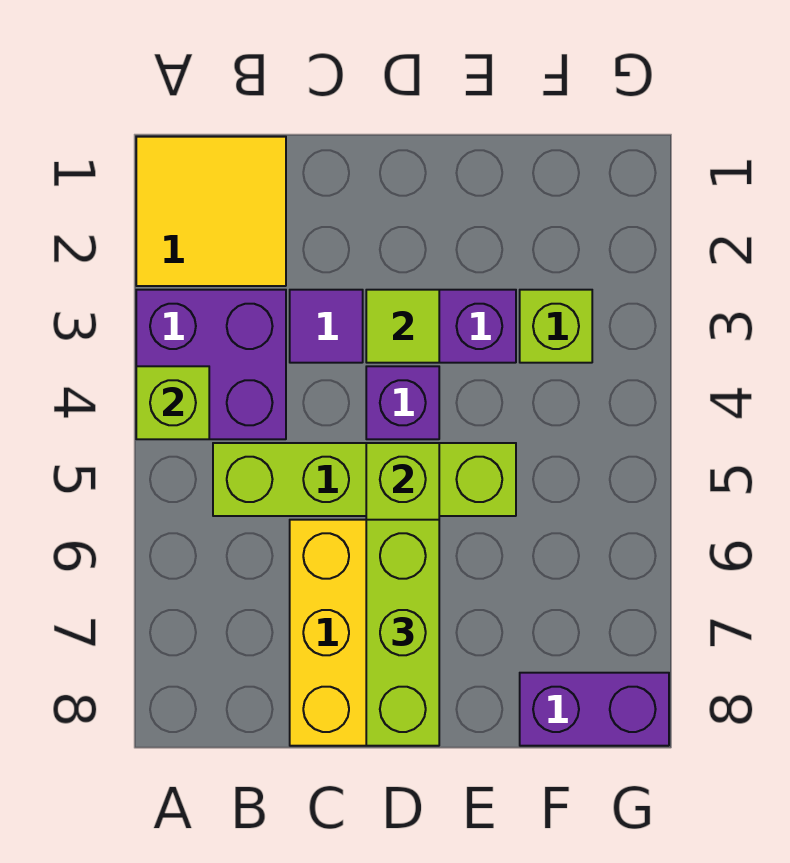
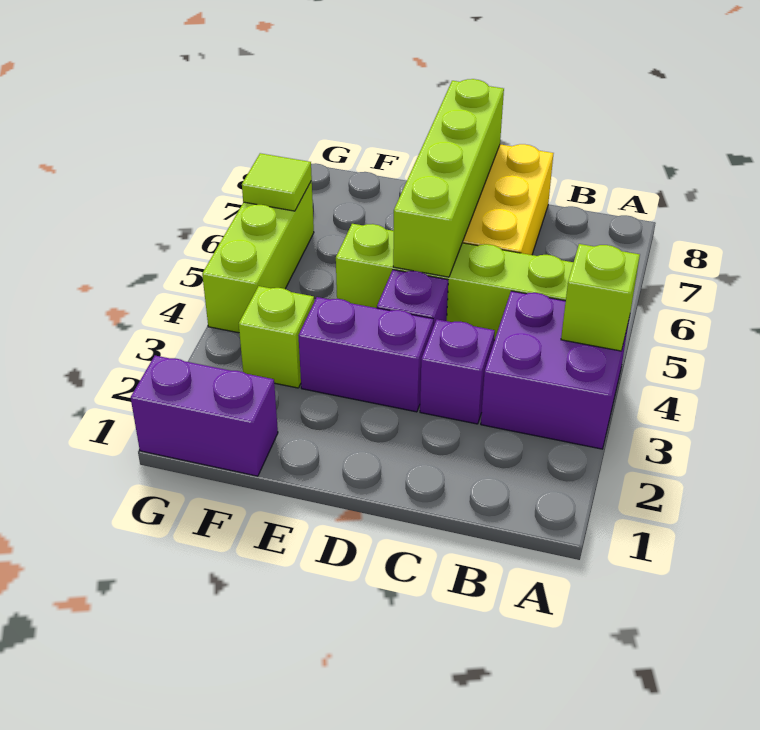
yellow tile A1:B2 level 1 -> none
purple tile C3 level 1 -> purple brick C3 level 1
lime tile D3 level 2 -> lime tile G6 level 2
lime brick D6:D8 level 3 -> lime brick G4:G6 level 1
purple brick F8:G8 level 1 -> purple brick F1:G1 level 1

